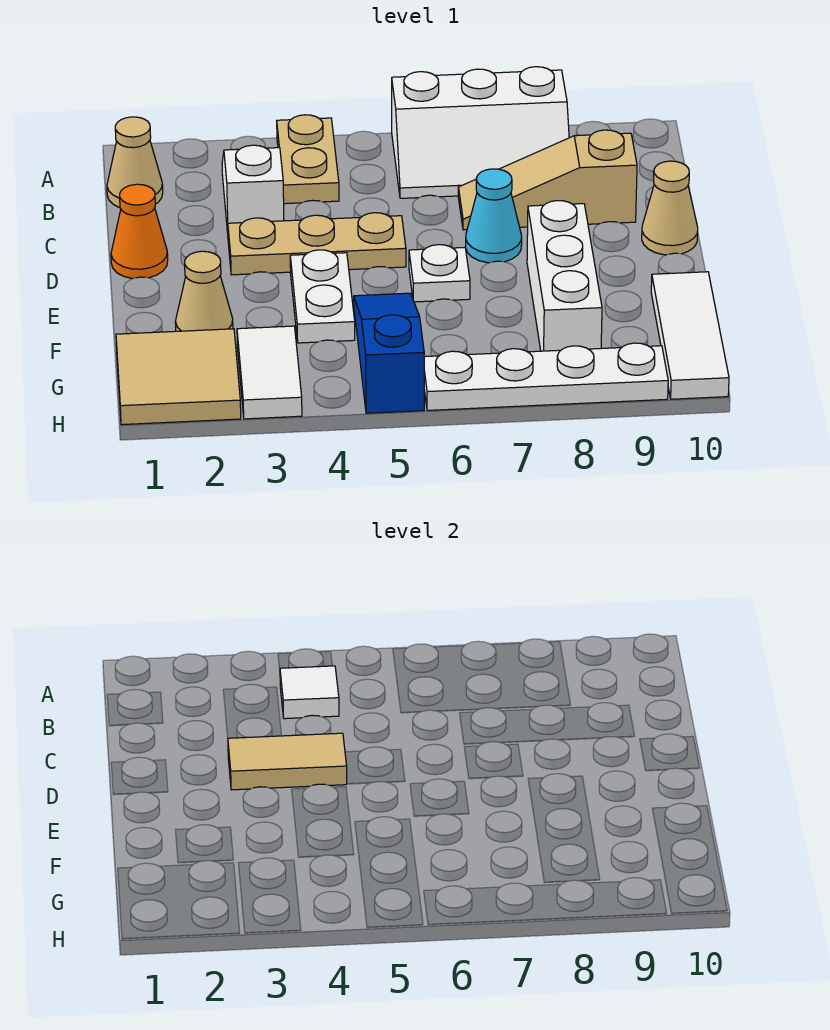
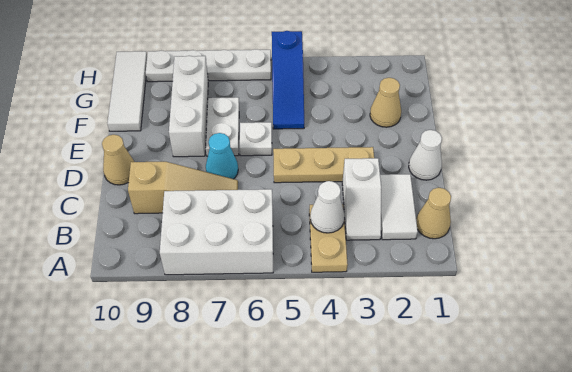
white slope A6:B8 level 1 top A -> white brick A6:B8 level 1
white tile B4 level 2 -> white cone B4 level 2
orange cone D1 level 1 -> white cone D1 level 1
tan tile D3:D4 level 2 -> none
white plate E4:F4 level 1 -> white plate E7:F7 level 1
tan tile G1:H2 level 1 -> none
white tile G3:H3 level 1 -> white tile B2:C2 level 1

